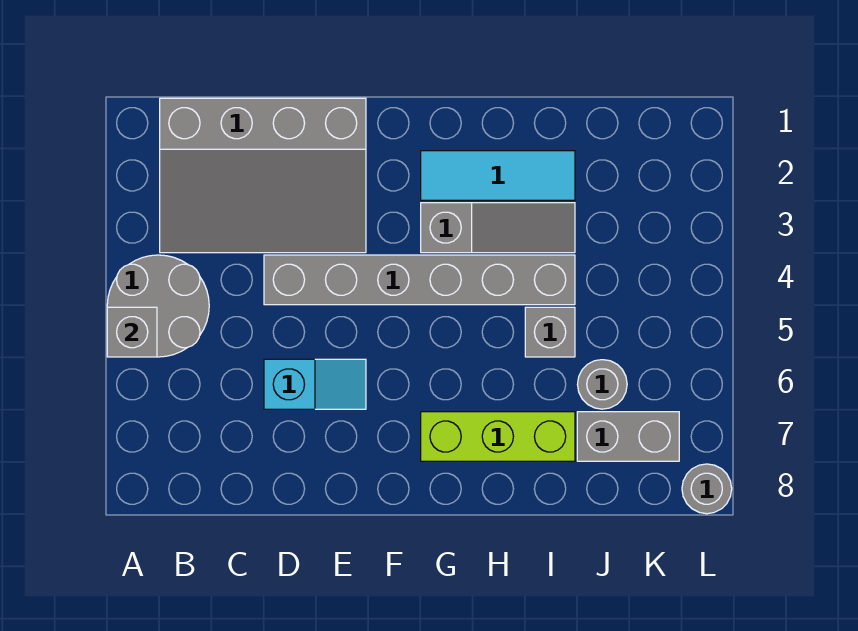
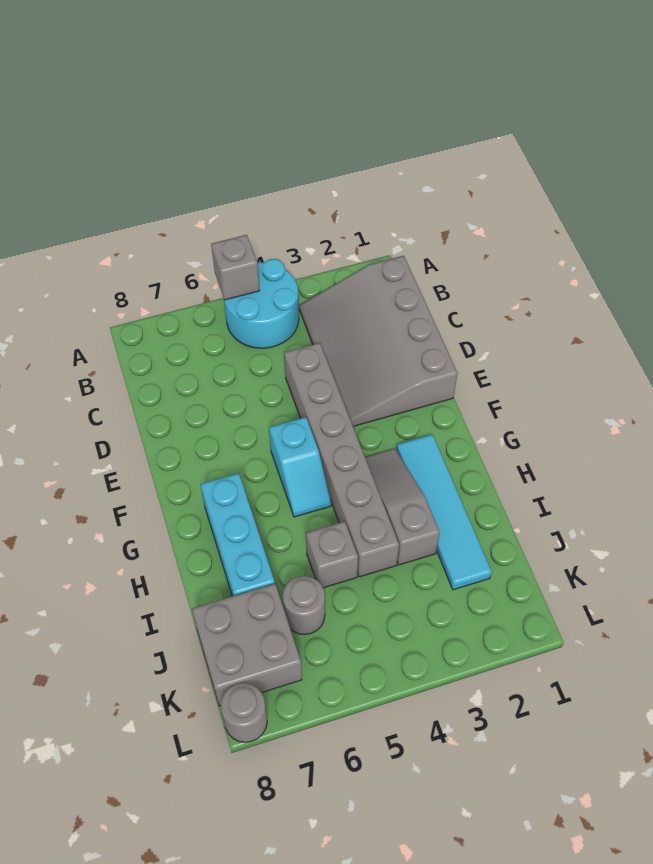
grey round brick A4:B5 level 1 -> cyan round brick A4:B5 level 1
cyan slope D6:E6 level 1 top D -> cyan slope F5:G5 level 1 top F
cyan tile G2:I2 level 1 -> cyan tile G2:J2 level 1
grey slope G3:I3 level 1 top G -> grey slope G3:I3 level 1 top I
lime brick G7:I7 level 1 -> cyan brick G7:I7 level 1
grey brick J7:K7 level 1 -> grey brick J7:K8 level 1

